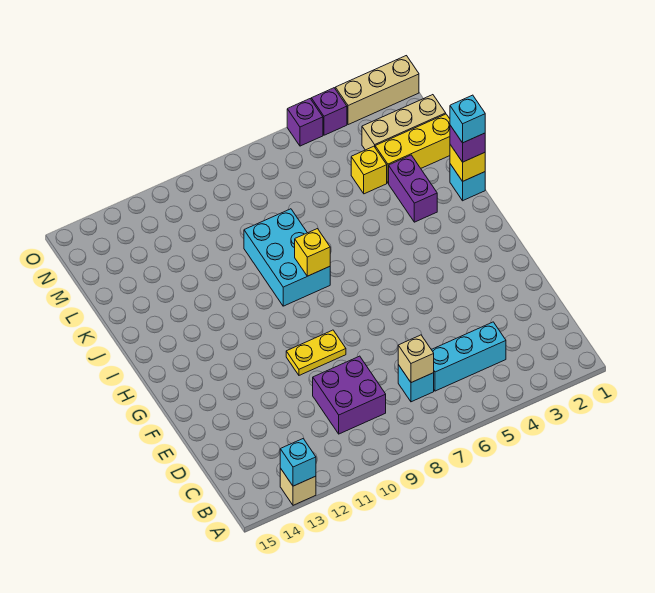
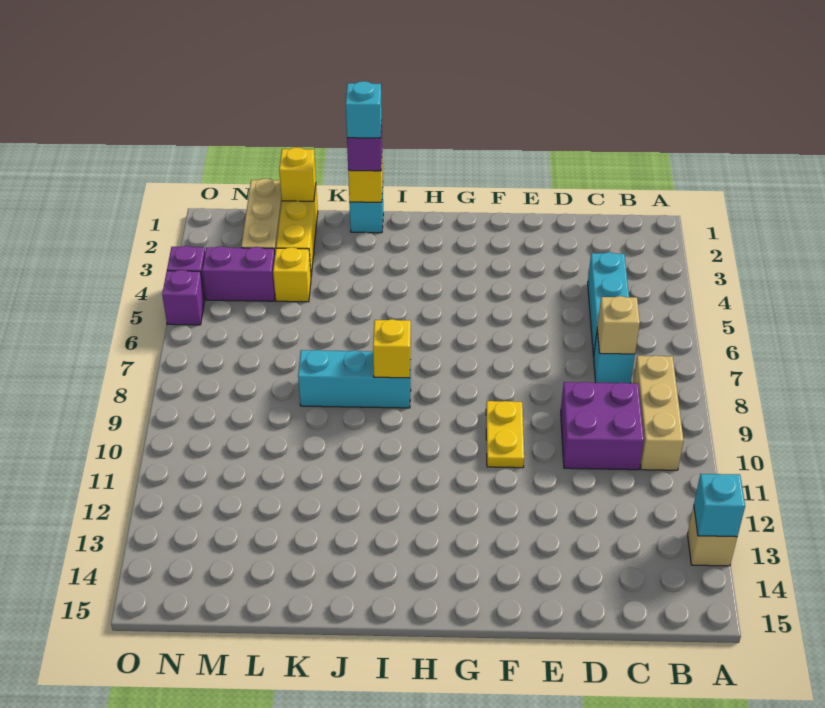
cyan brick I8:K9 level 1 -> cyan brick I8:K8 level 1
purple brick J3:K3 level 1 -> purple brick M4:N4 level 1
none -> yellow brick L1 level 2
tan brick O1:O3 level 1 -> tan brick B8:B10 level 1

